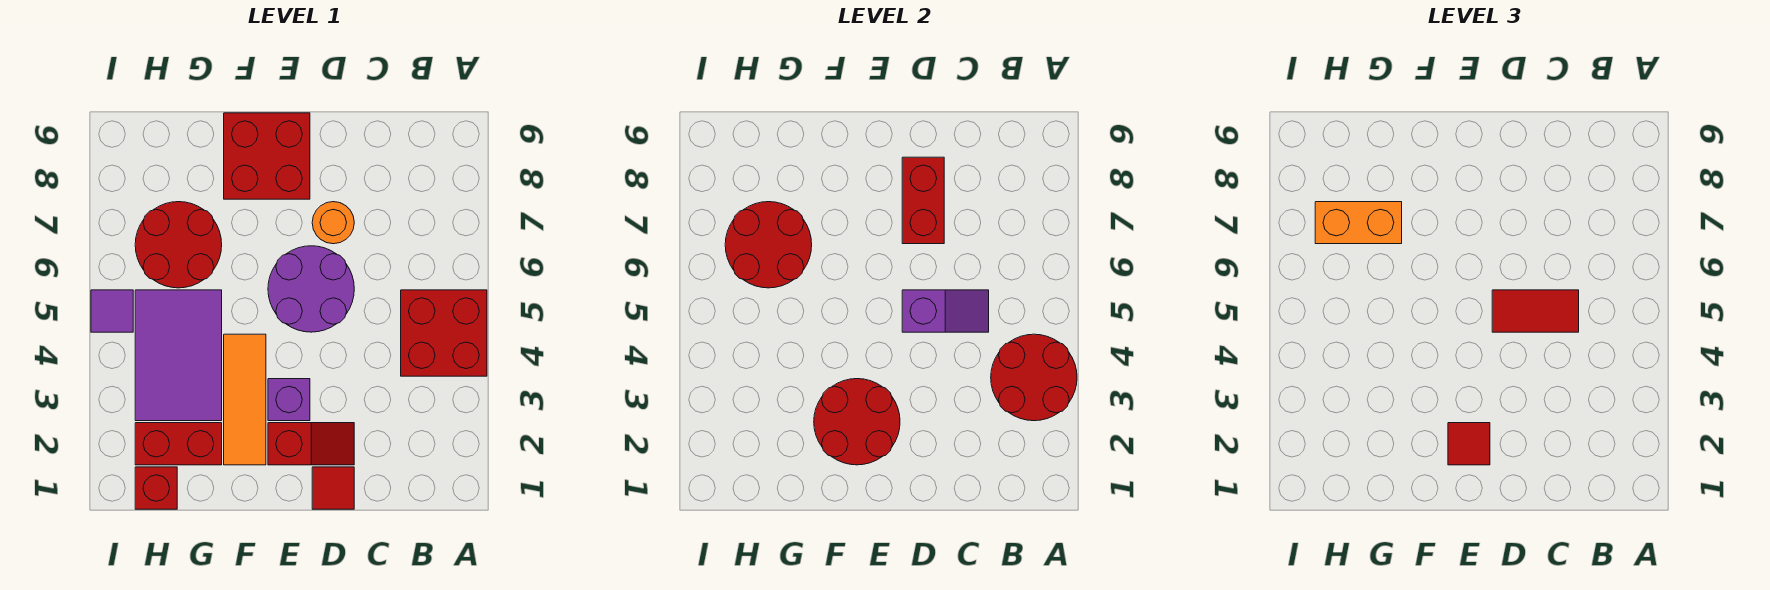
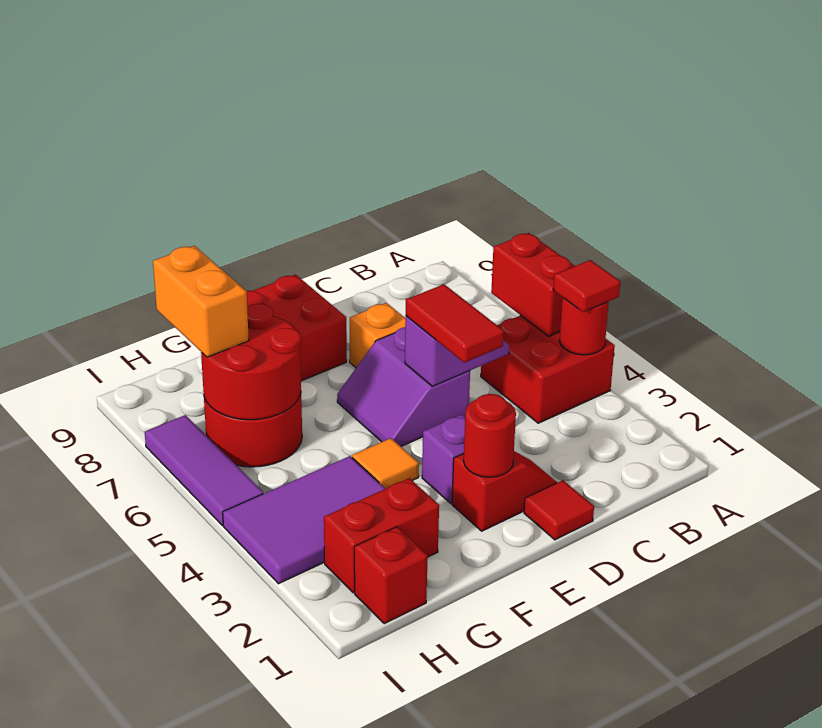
red round brick A3:B4 level 2 -> red round brick A4 level 2
red tile C5:D5 level 3 -> red tile D4:D5 level 3
purple round brick D5:E6 level 1 -> purple slope D5:E6 level 1 top D
orange round brick D7 level 1 -> orange brick D7 level 1
red brick D7:D8 level 2 -> red brick A5:A6 level 2
red round brick E2:F3 level 2 -> red round brick E2 level 2
red tile E2 level 3 -> red tile A4 level 3
orange tile F2:F4 level 1 -> orange tile F4 level 1
purple tile G3:H5 level 1 -> purple tile G3:I4 level 1
orange brick G7:H7 level 3 -> orange brick H7:H8 level 3
purple tile I5 level 1 -> purple tile I5:I7 level 1

